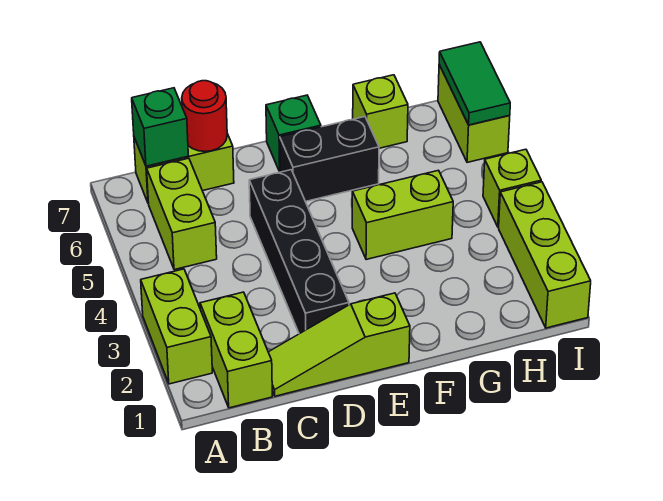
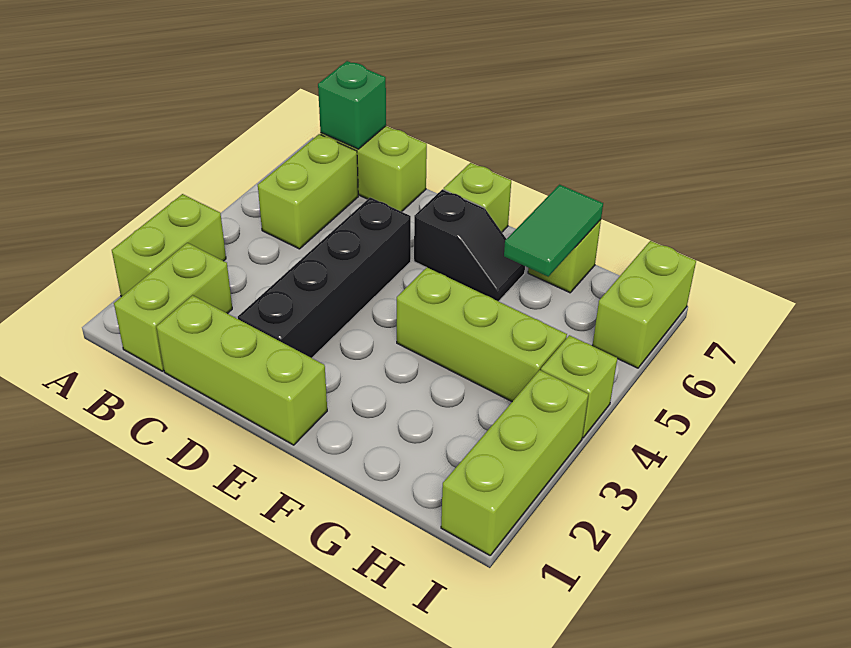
lime slope C1:E1 level 1 top E -> lime brick C1:E1 level 1
red round brick C7 level 2 -> none
black brick E6:F6 level 1 -> black slope E6:F6 level 1 top E
green brick E7 level 1 -> lime brick E7 level 1
lime brick F4:G4 level 1 -> lime brick F4:H4 level 1
green tile I6:I7 level 2 -> green tile G6:G7 level 2

